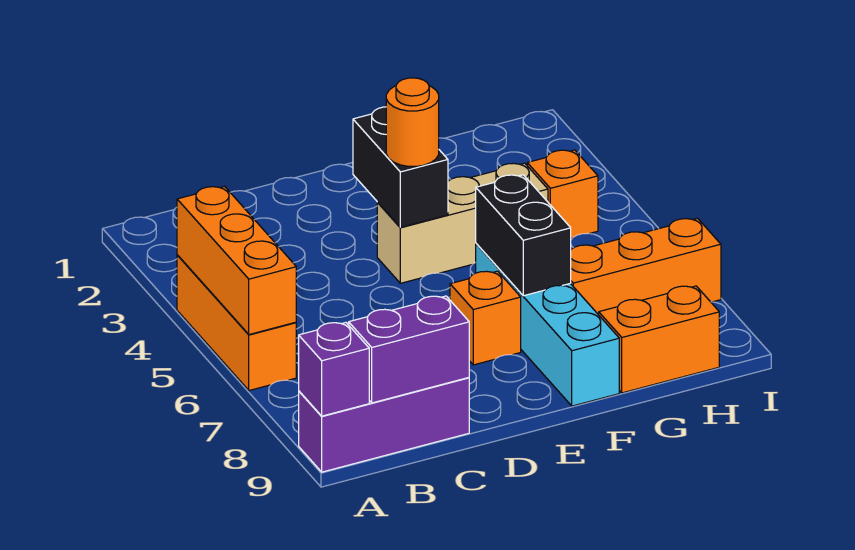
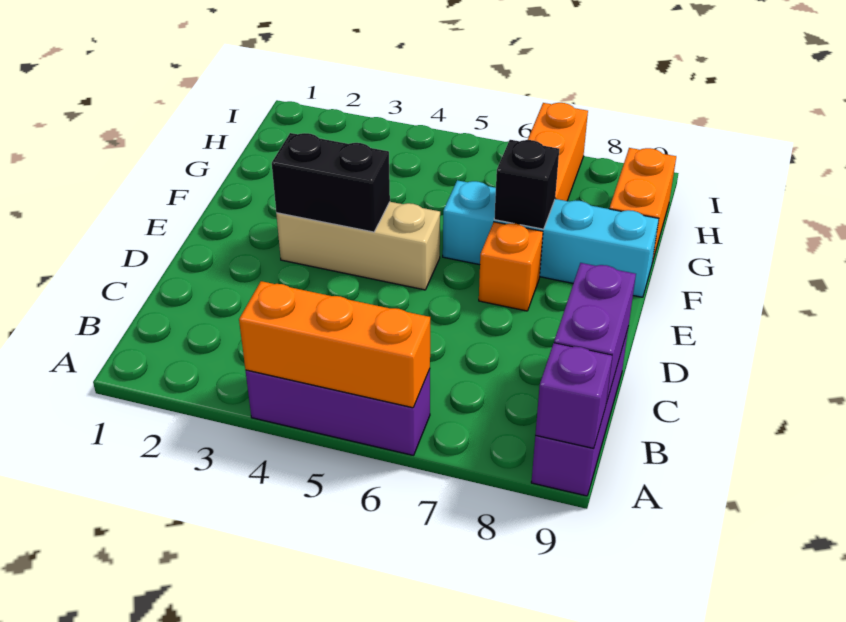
orange brick A4:A6 level 1 -> purple brick A4:A6 level 1
tan brick E4:G4 level 1 -> tan brick E3:E5 level 1
orange round brick E4 level 3 -> none
black brick F6:F7 level 2 -> black brick F7 level 2
orange brick H4 level 1 -> none

